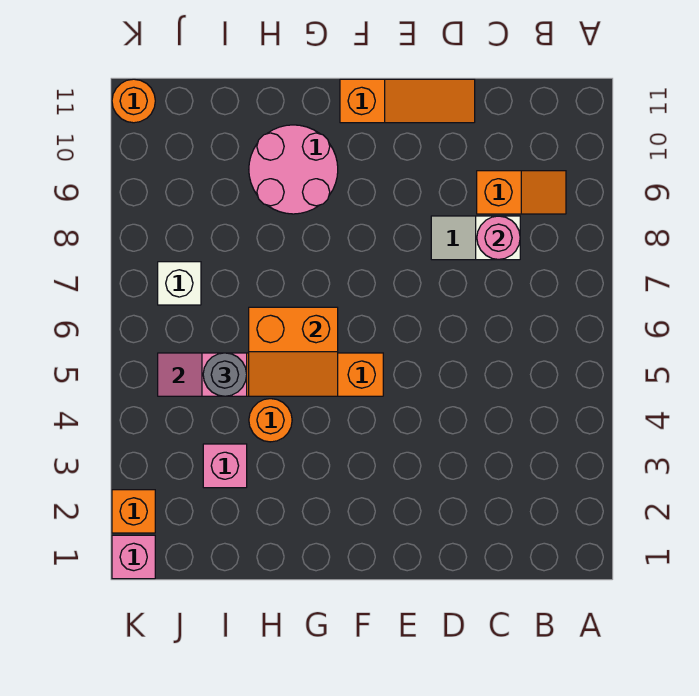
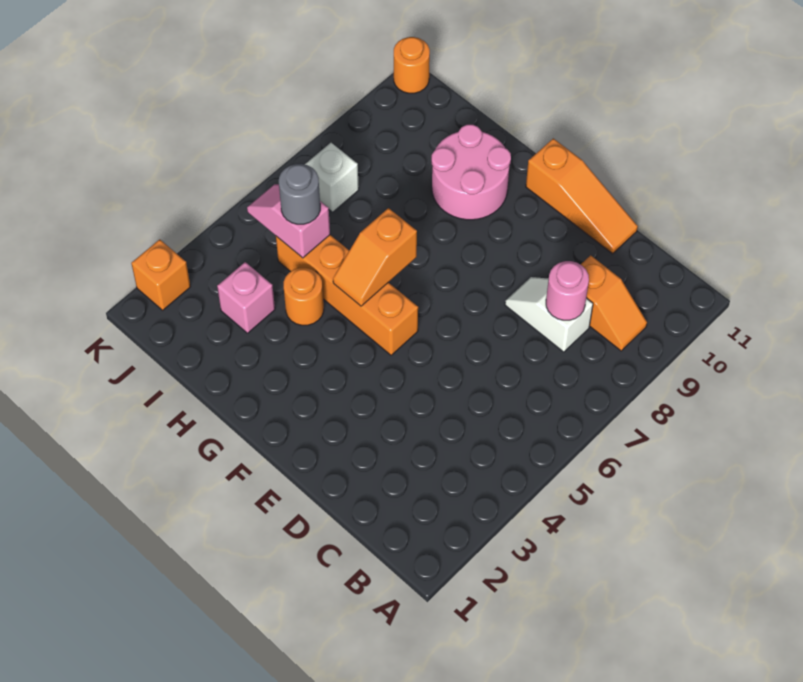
orange slope G5:H6 level 2 top 6 -> orange slope G5:G6 level 2 top 6
pink brick K1 level 1 -> none

